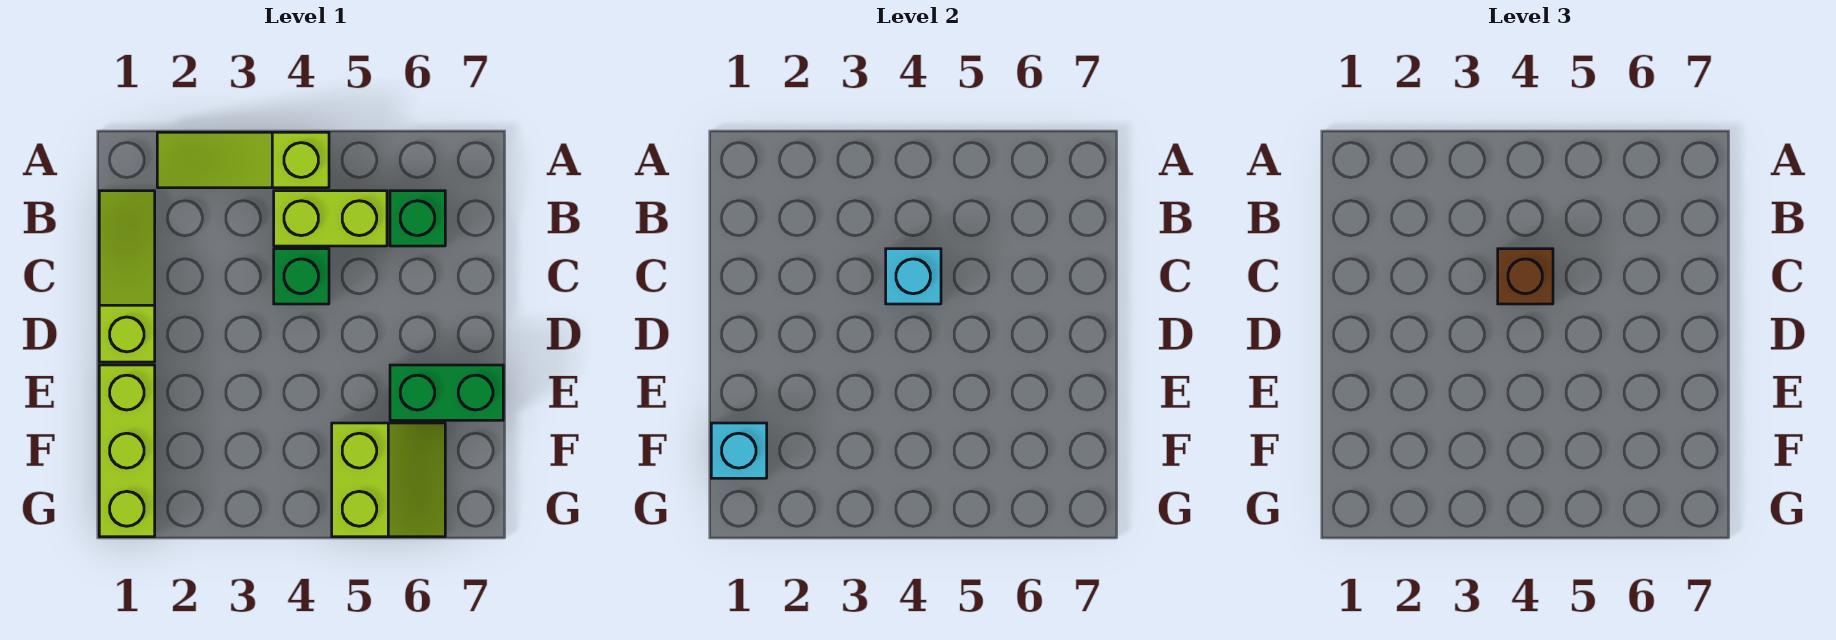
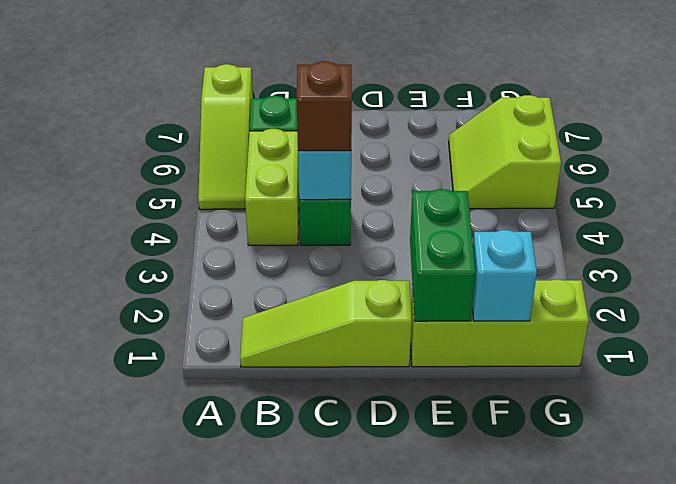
lime slope A2:A4 level 1 top 4 -> lime slope A5:A7 level 1 top 7
green brick E6:E7 level 1 -> green brick E1:E2 level 2
lime slope F5:G6 level 1 top 5 -> lime slope F5:G6 level 1 top G

